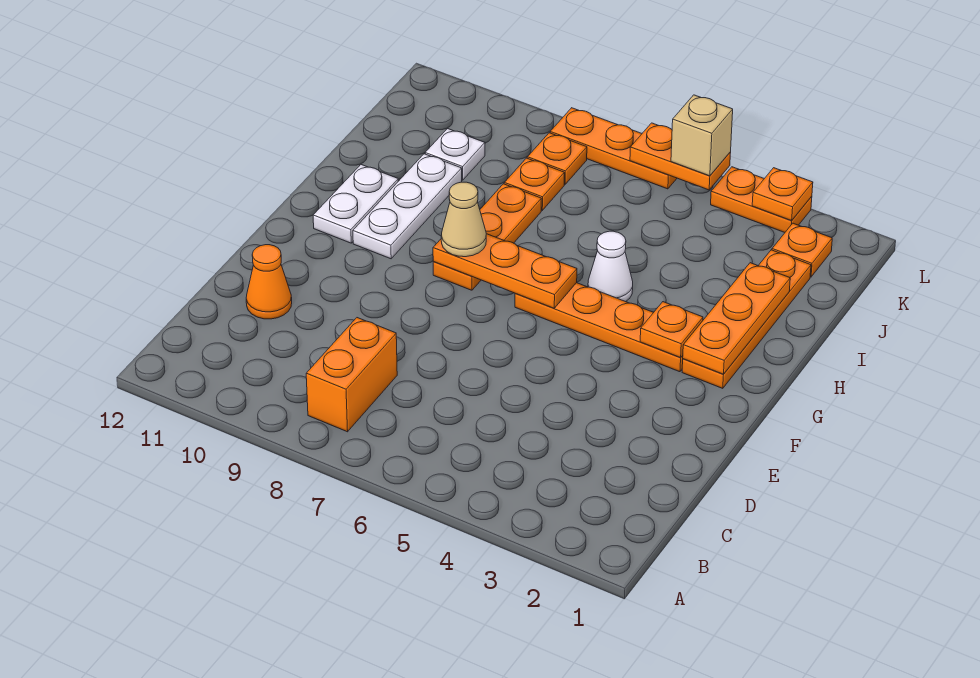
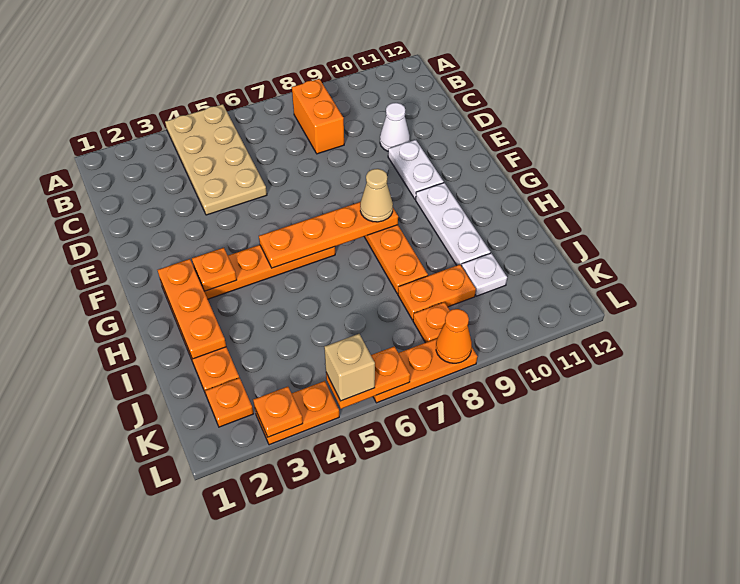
none -> tan plate A4:D5 level 1
orange cone D11 level 1 -> orange cone L8 level 2
orange plate G6:G8 level 2 -> orange plate G5:G8 level 2
white plate G11:H11 level 1 -> white plate E10:F10 level 1
white cone H5 level 1 -> white cone D10 level 1
orange plate J8 level 1 -> orange plate J8:J9 level 1

